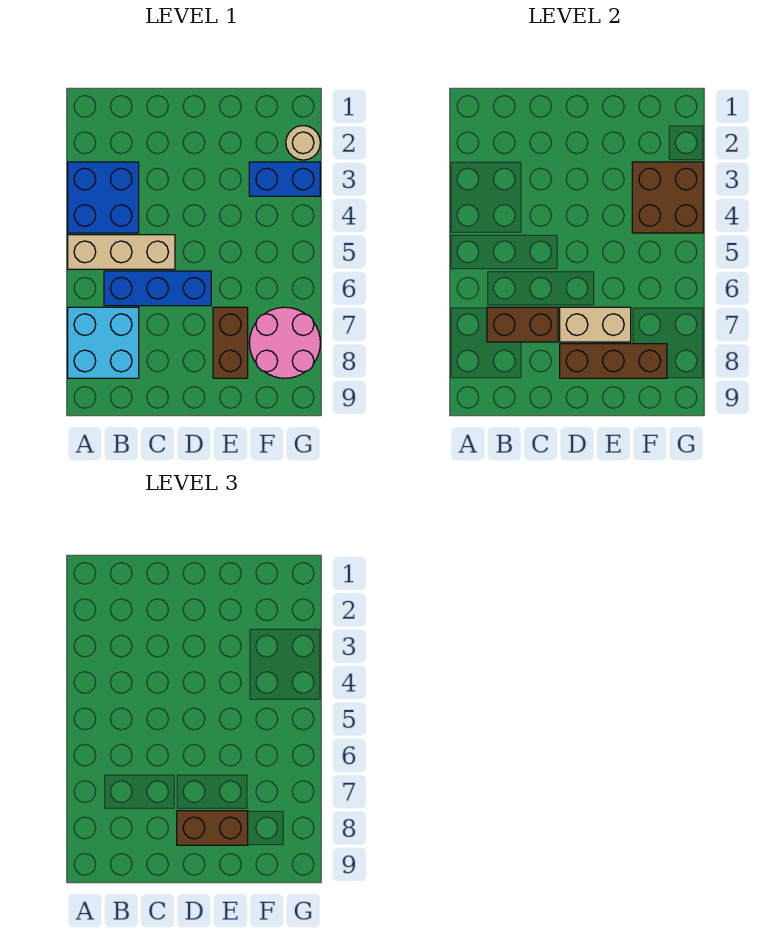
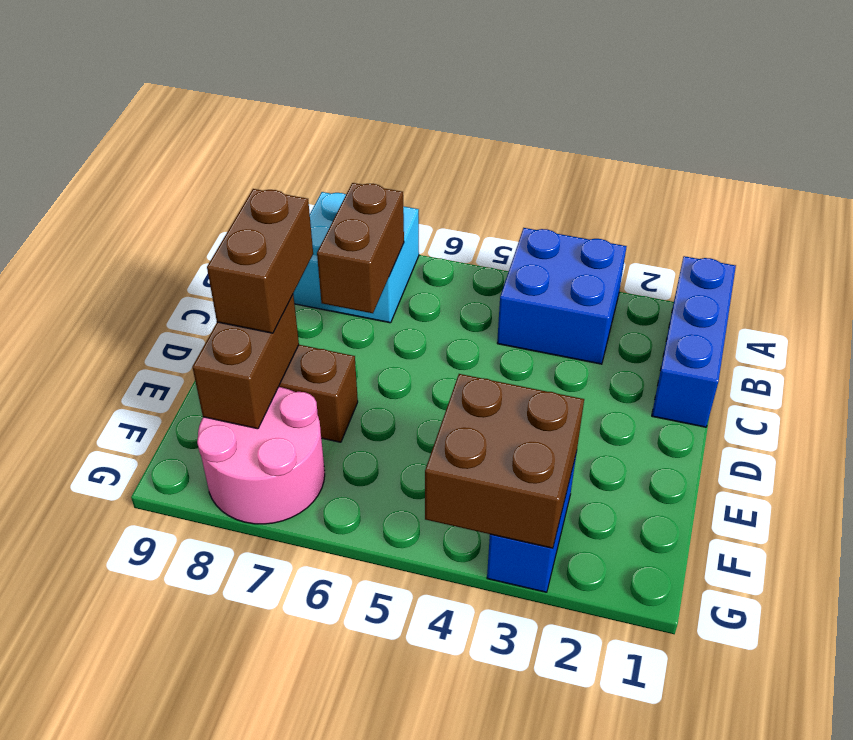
tan brick A5:C5 level 1 -> none
blue brick B6:D6 level 1 -> blue brick A1:C1 level 1
tan brick D7:E7 level 2 -> none
brown brick D8:F8 level 2 -> brown brick E8:F8 level 2
tan round brick G2 level 1 -> none

